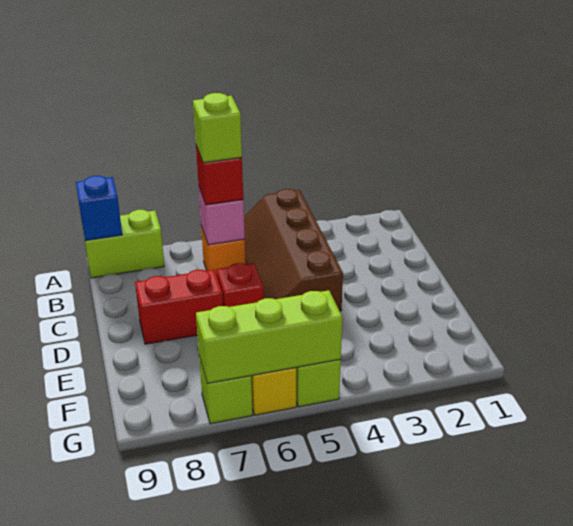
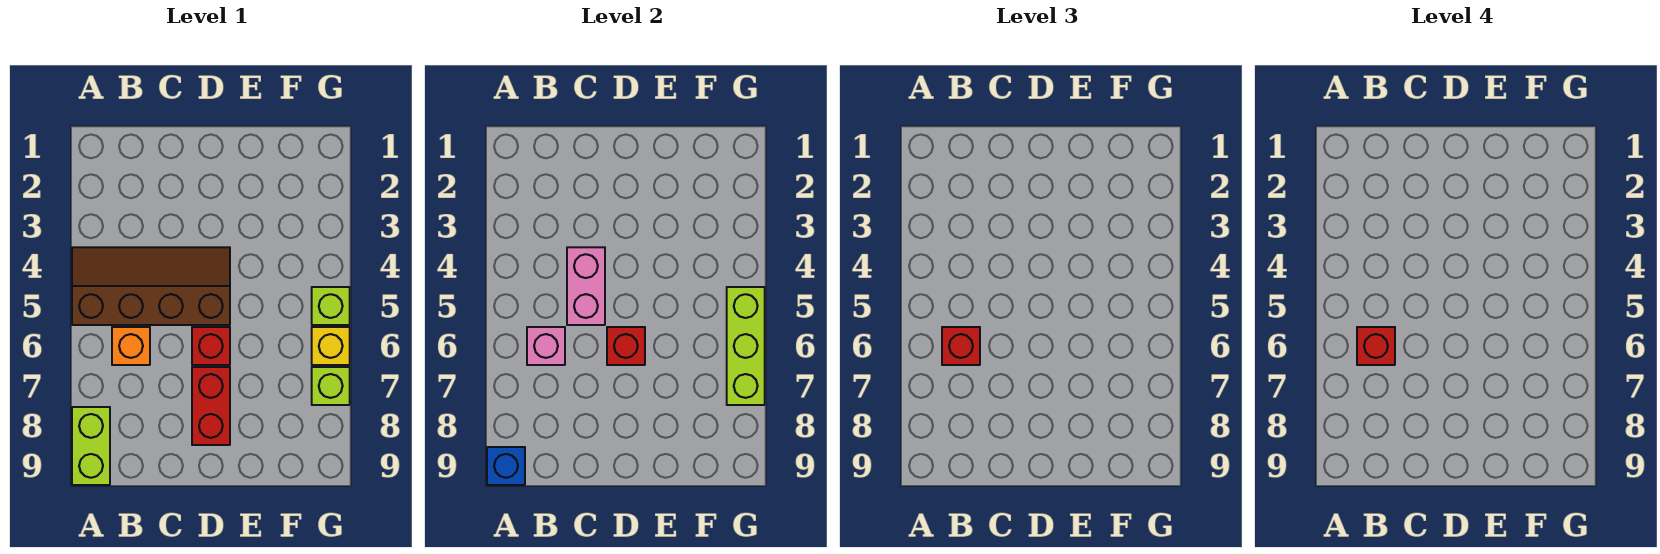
brown slope A4:D5 level 1 top 4 -> brown slope A4:D5 level 1 top 5
lime brick B6 level 4 -> red brick B6 level 4
none -> pink brick C4:C5 level 2
none -> red brick D6 level 2

